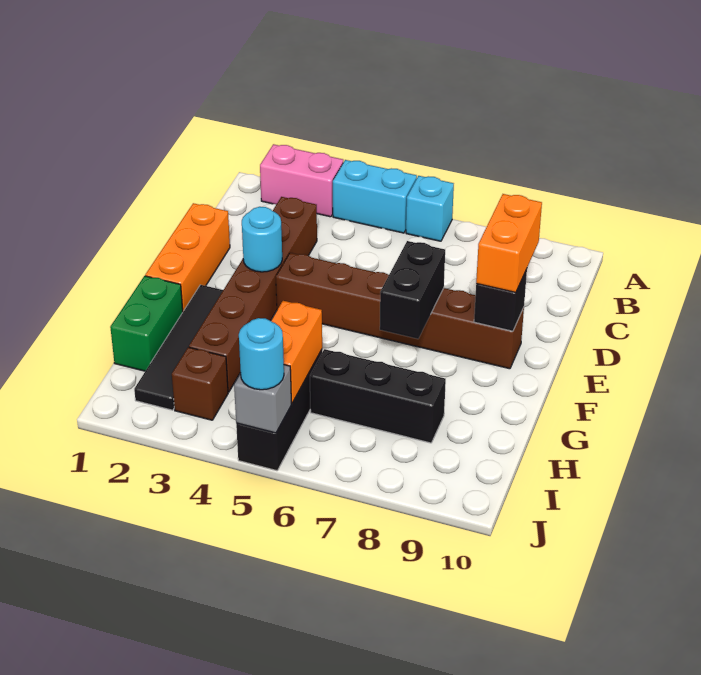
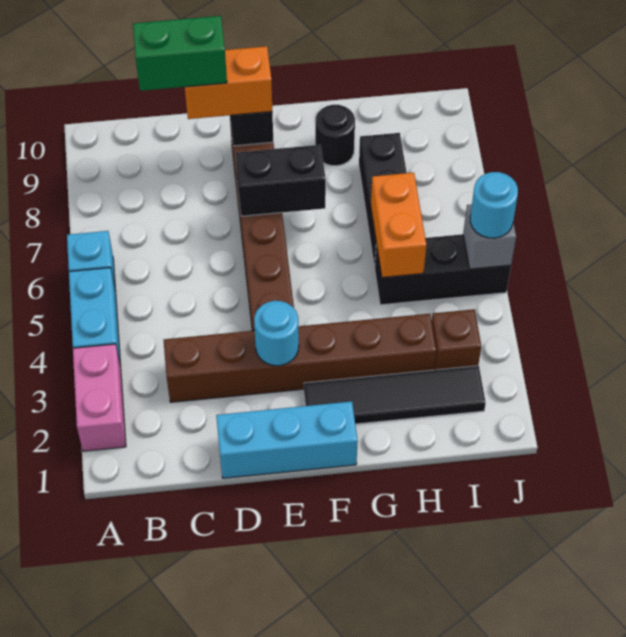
orange brick D1:F1 level 1 -> cyan brick D1:F1 level 1
green brick G1:H1 level 1 -> green brick C9:D9 level 4
none -> black round brick G9 level 1
orange brick H5:I5 level 2 -> orange brick H5:H6 level 2

